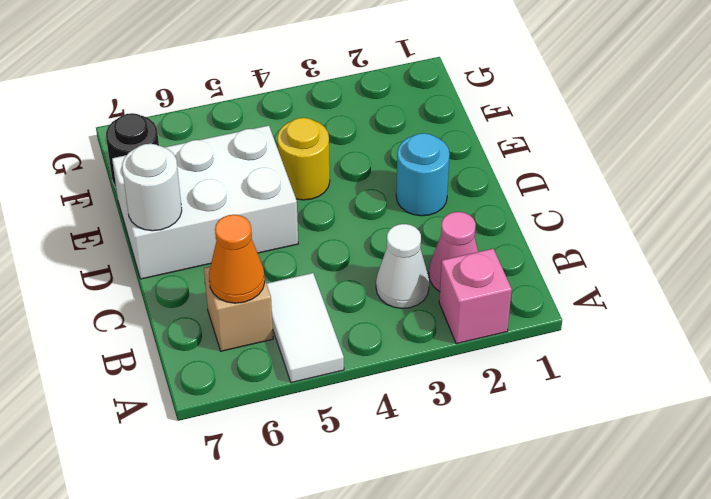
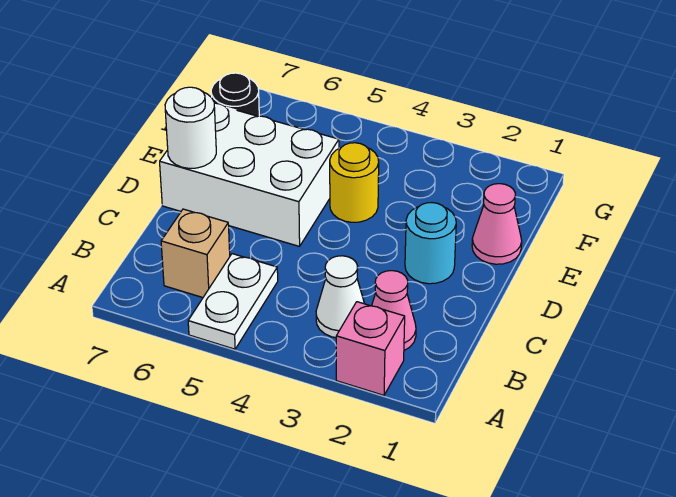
white tile A5:B5 level 1 -> white plate A5:B5 level 1
orange cone B6 level 2 -> none
none -> pink cone E1 level 1

